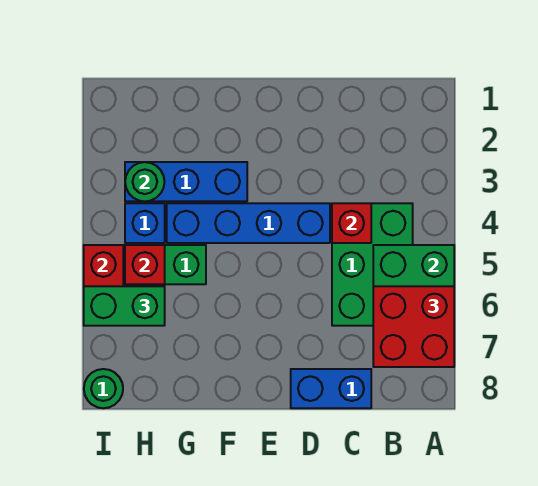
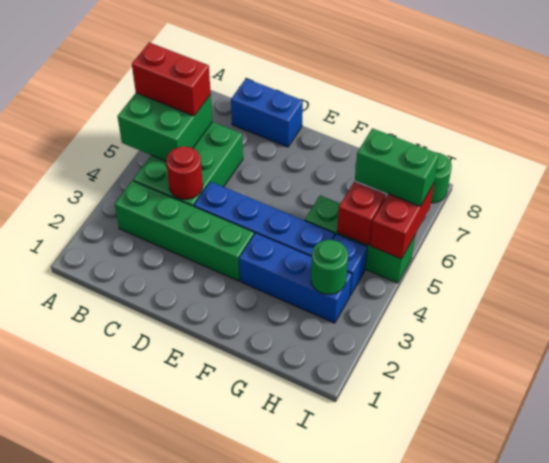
red brick A6:B7 level 3 -> red brick A6:B6 level 3
none -> green brick B3:E3 level 1
red brick C4 level 2 -> red round brick C4 level 2

